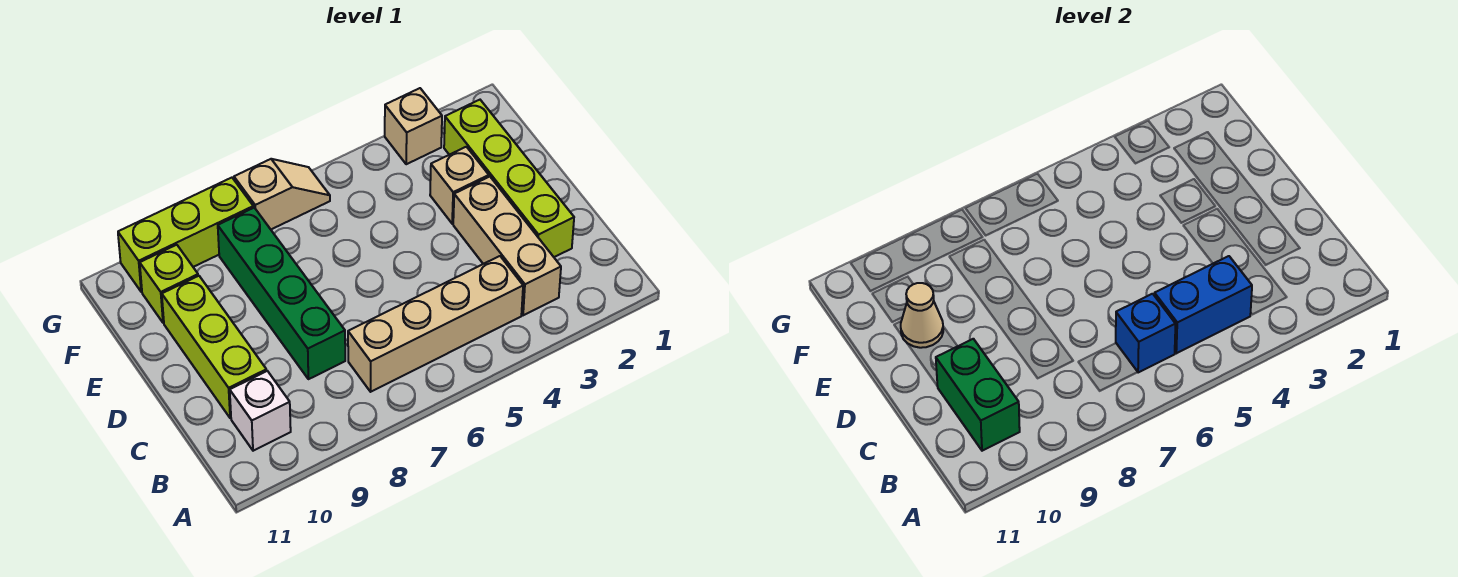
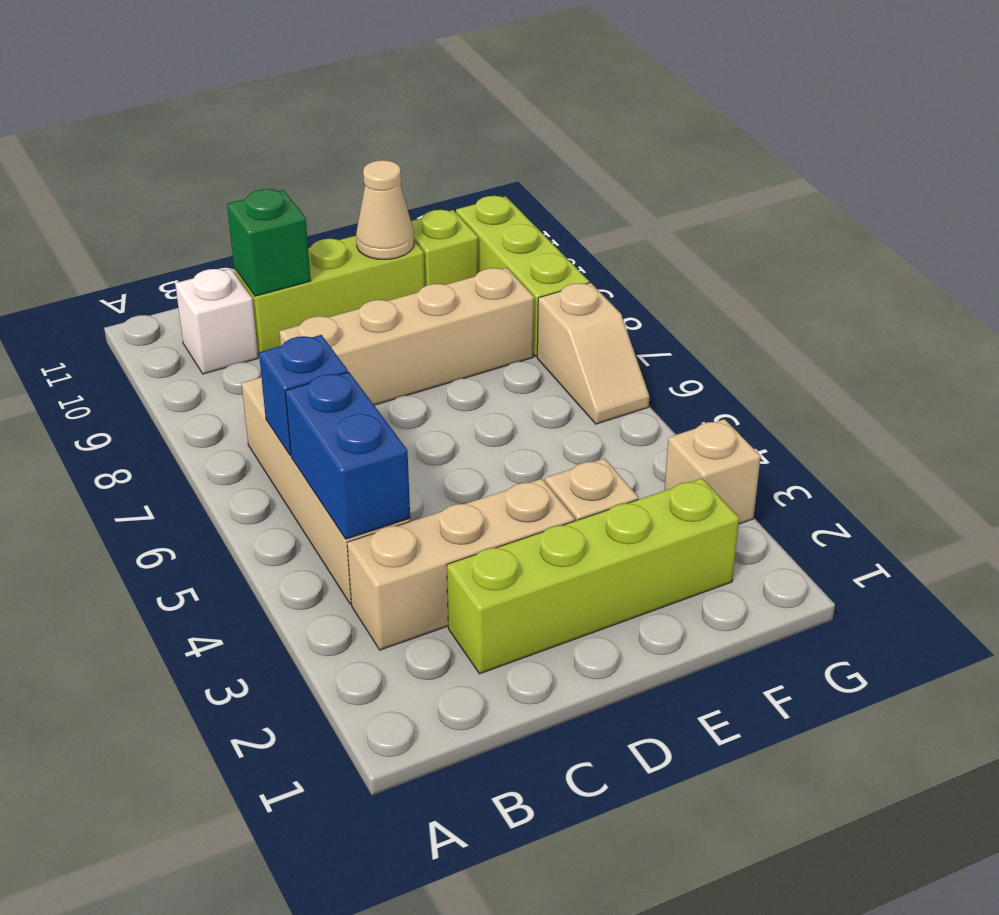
green brick B10:C10 level 2 -> green brick C10 level 2
green brick C8:F8 level 1 -> tan brick C8:F8 level 1

